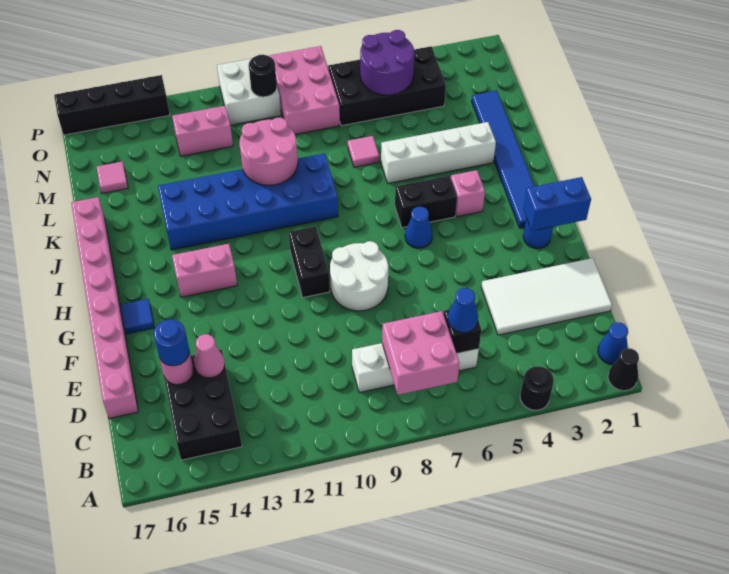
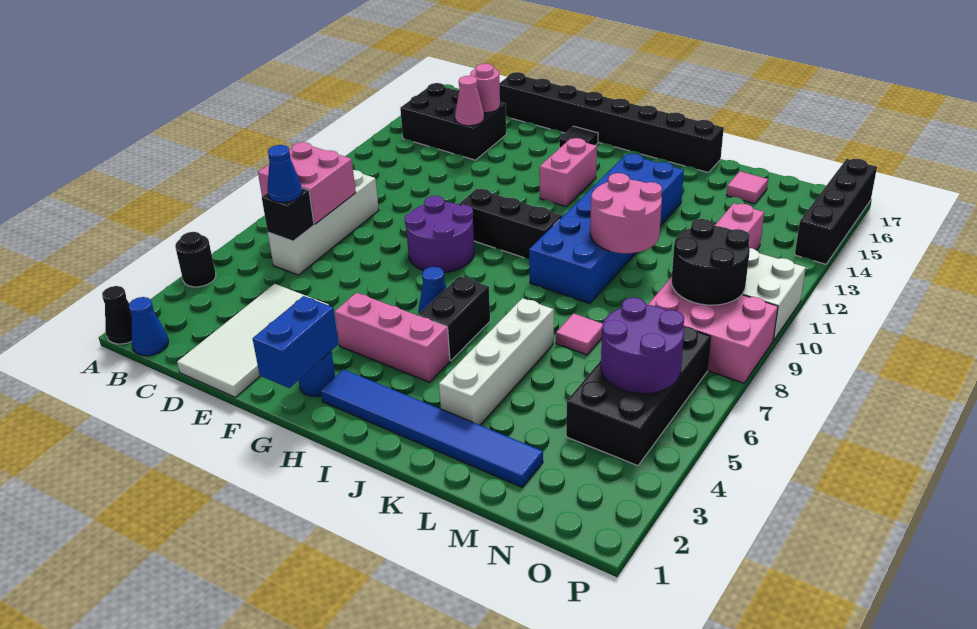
blue round brick D15 level 3 -> none
pink brick D17:K17 level 1 -> black brick D17:K17 level 1
white round brick F8:G9 level 1 -> purple round brick F8:G9 level 1
black brick G10:H10 level 1 -> black brick G10:I10 level 1
blue tile G16 level 1 -> black tile G16 level 1
pink brick I4 level 1 -> pink brick G4:I4 level 1
black round brick O10 level 2 -> black round brick N9:O10 level 2

